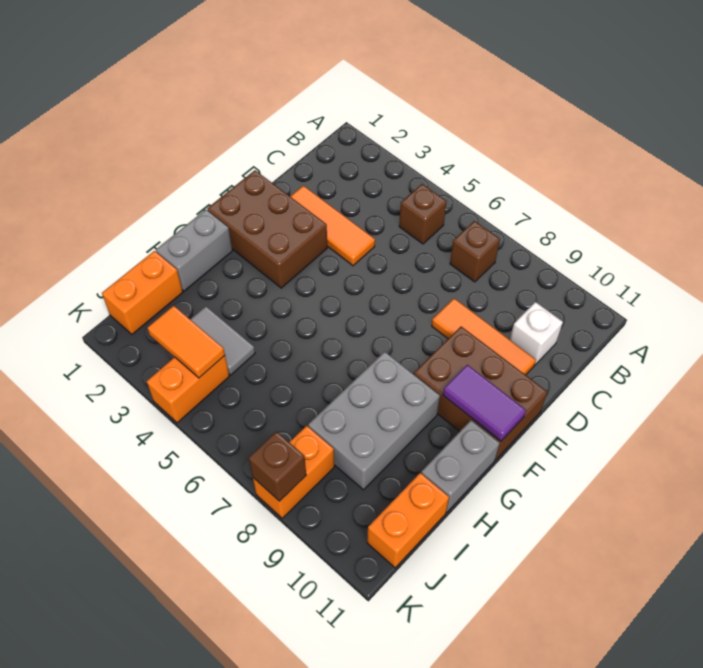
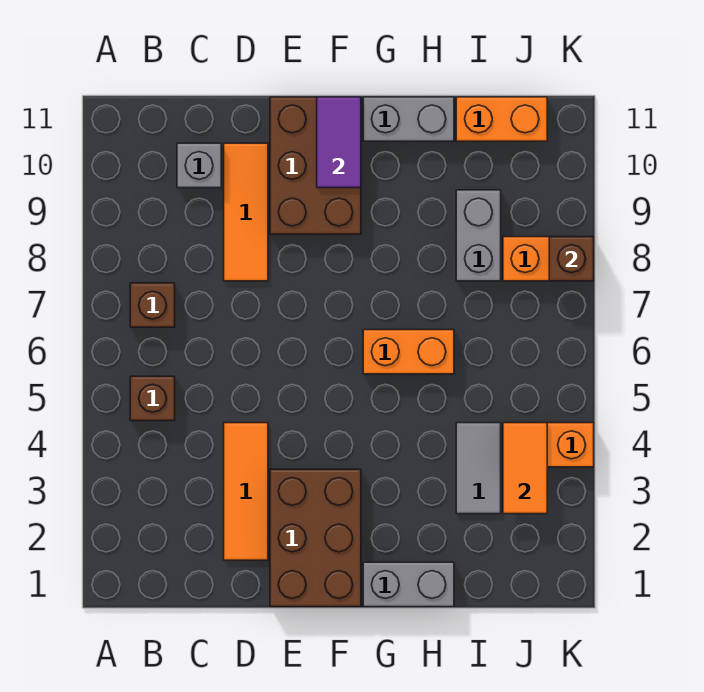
white brick C10 level 1 -> grey brick C10 level 1
grey brick G8:I9 level 1 -> grey brick I8:I9 level 1
orange brick I1:J1 level 1 -> orange brick G6:H6 level 1

